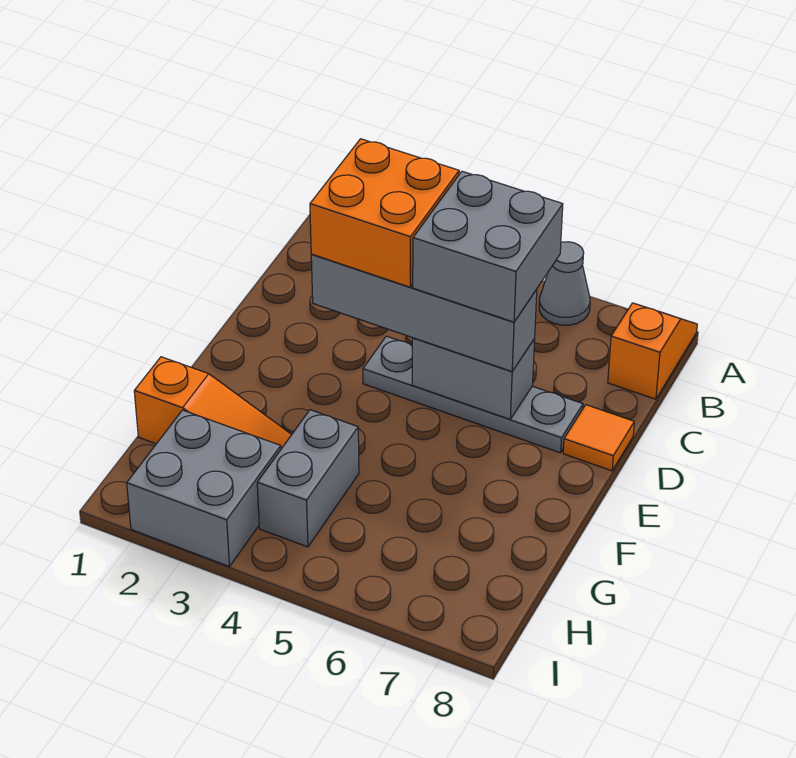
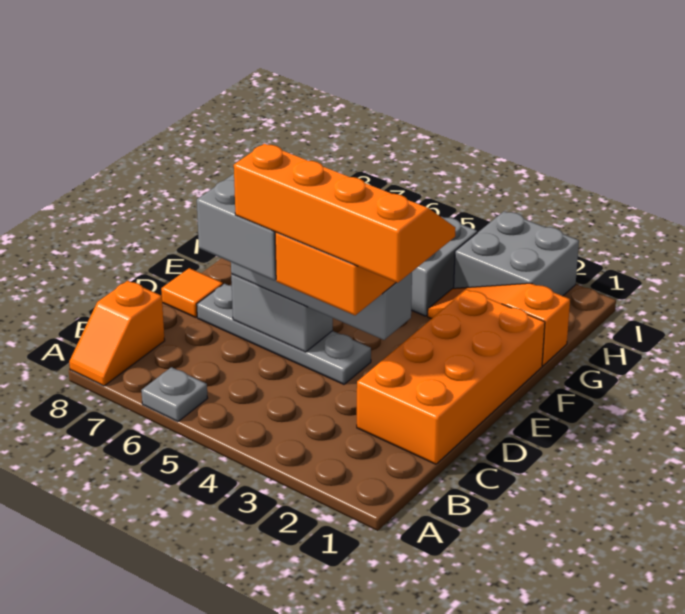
grey cone A6 level 1 -> grey plate A6 level 1
none -> orange brick C1:F2 level 1
none -> orange slope C2:D5 level 5 top C

